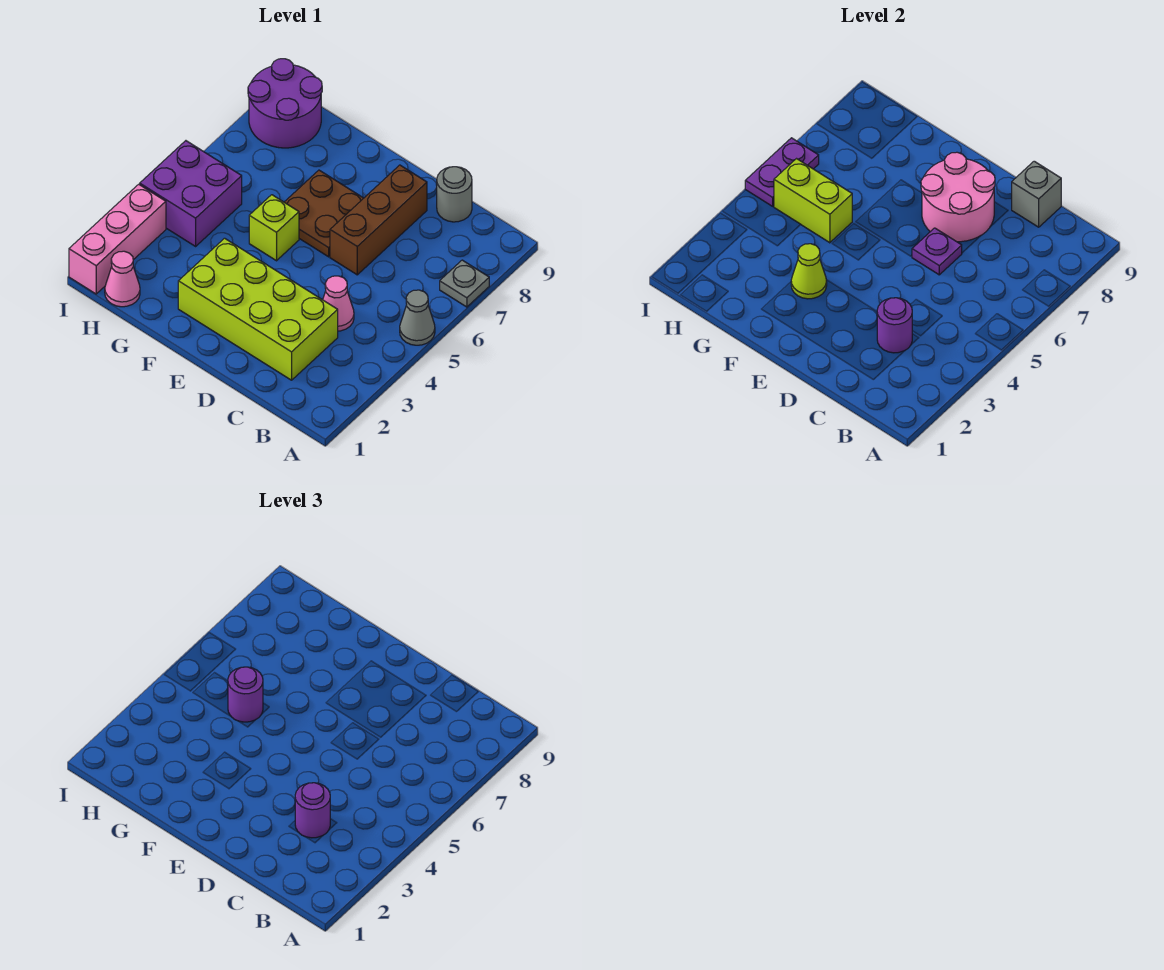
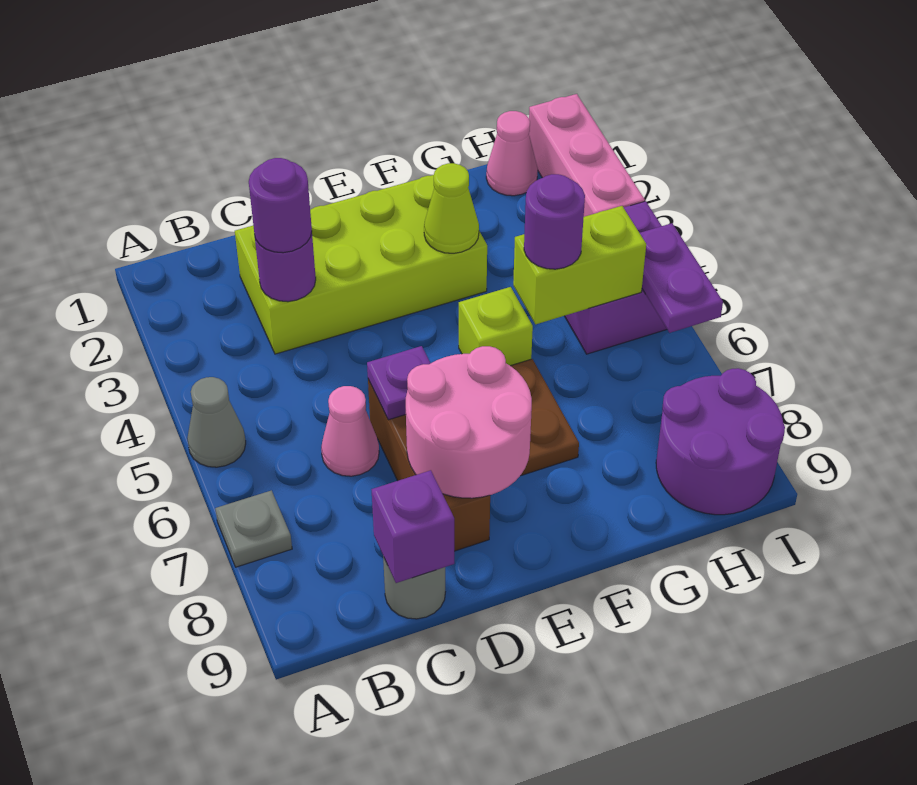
pink cone C4 level 1 -> pink cone C6 level 1
grey brick C9 level 2 -> purple brick C9 level 2

